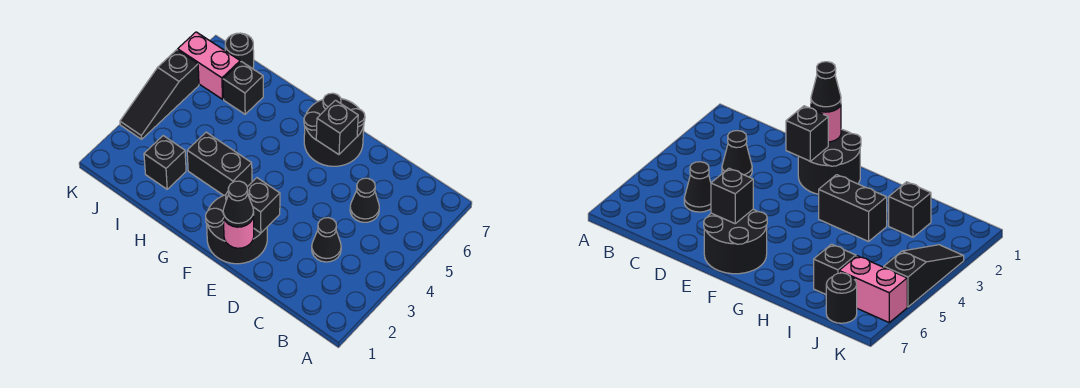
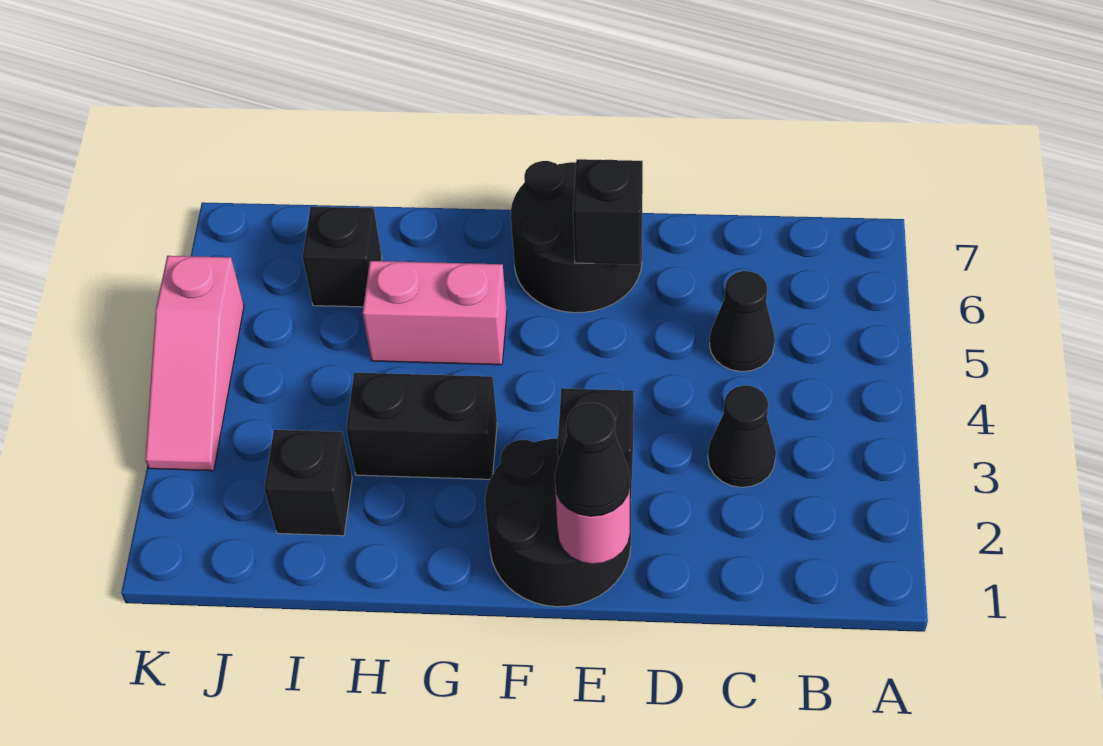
pink brick J6:K6 level 1 -> pink brick G5:H5 level 1
black round brick J7 level 1 -> none
black slope K3:K5 level 1 top 5 -> pink slope K3:K5 level 1 top 5

